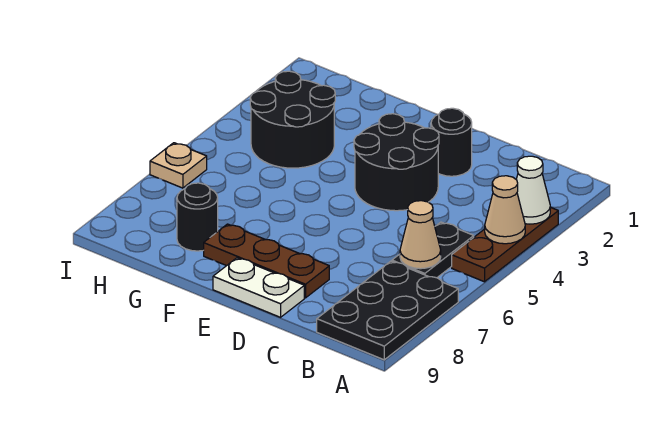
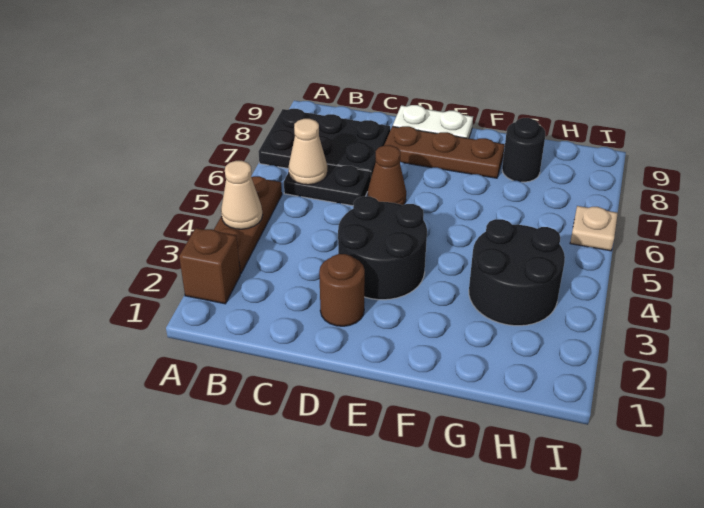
none -> brown brick A2 level 1
white cone A3 level 2 -> none
black plate A7:B9 level 1 -> black plate A7:C8 level 1
black plate B5:B6 level 1 -> black plate B6:C6 level 1
black round brick D2 level 1 -> brown round brick D2 level 1
none -> brown cone D6 level 1

